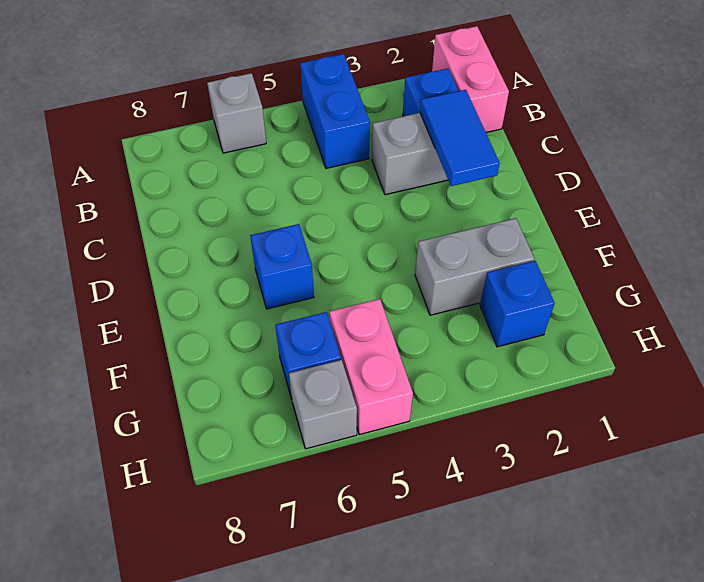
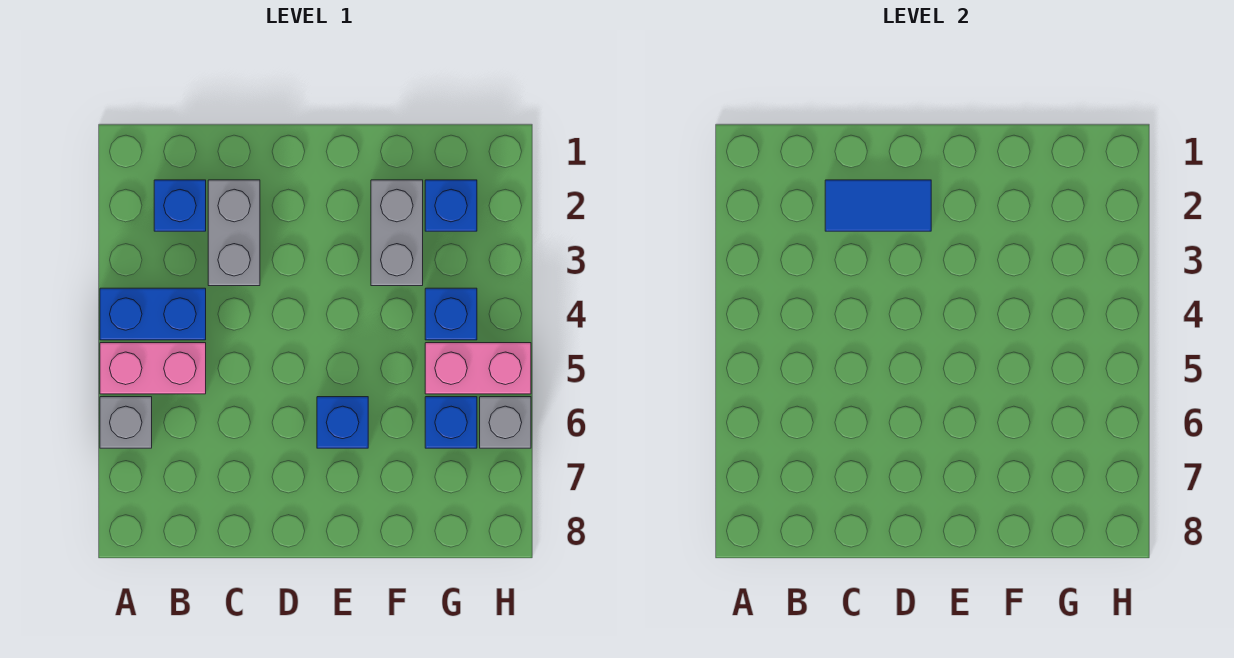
pink brick A1:B1 level 1 -> pink brick A5:B5 level 1
none -> blue brick G4 level 1

